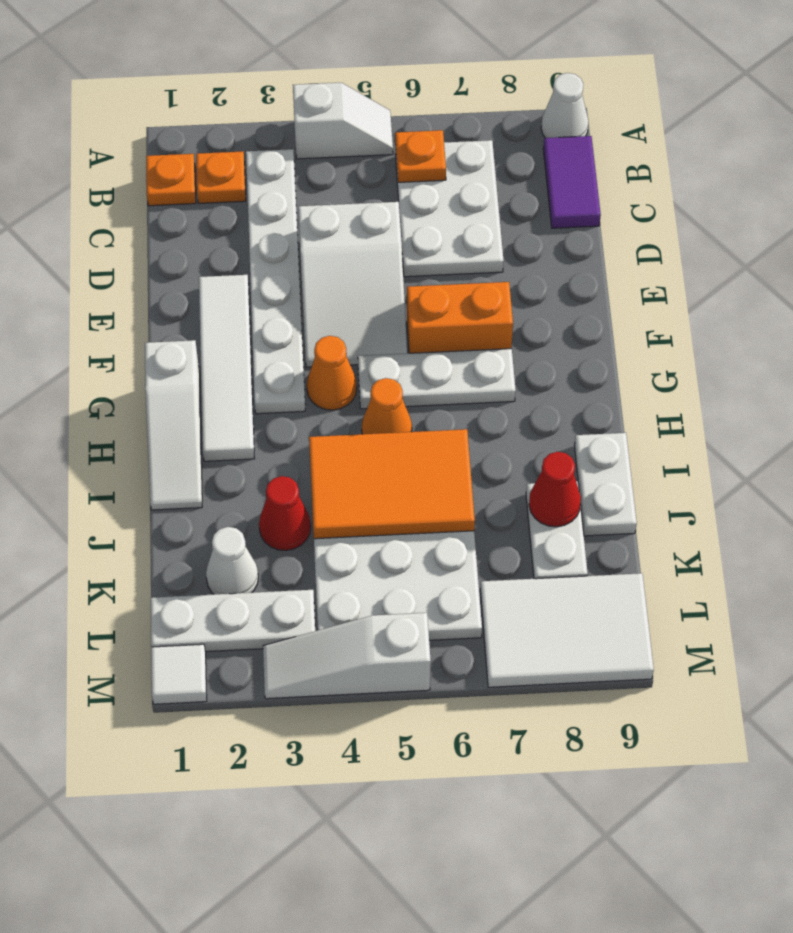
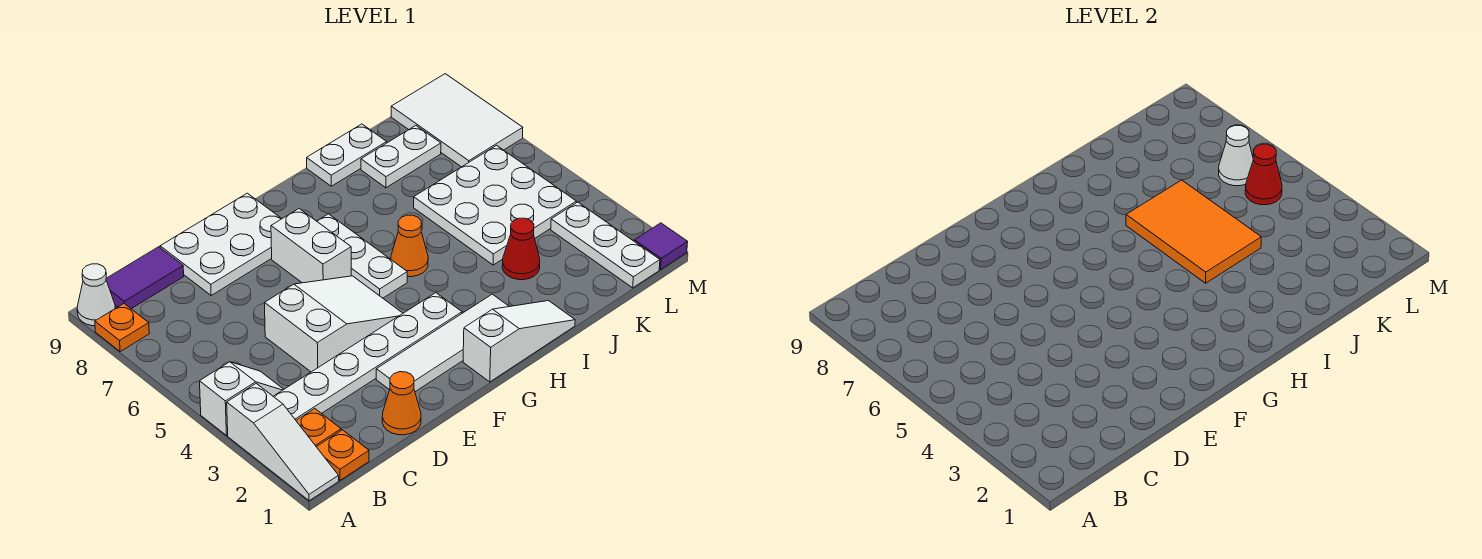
white slope A4:A5 level 1 top 4 -> white slope A4:B4 level 1 top A
white plate B6:D7 level 1 -> white plate D8:F9 level 1
orange plate B6 level 2 -> orange plate A8 level 1
orange brick F6:F7 level 1 -> white brick F6:F7 level 1
orange cone G4 level 1 -> orange cone D1 level 1
red cone J8 level 2 -> red cone L5 level 2
white cone K2 level 1 -> white cone L6 level 2
white tile M1 level 1 -> purple tile M1 level 1
white slope M3:M5 level 1 top 5 -> white slope A1:A3 level 1 top 3

